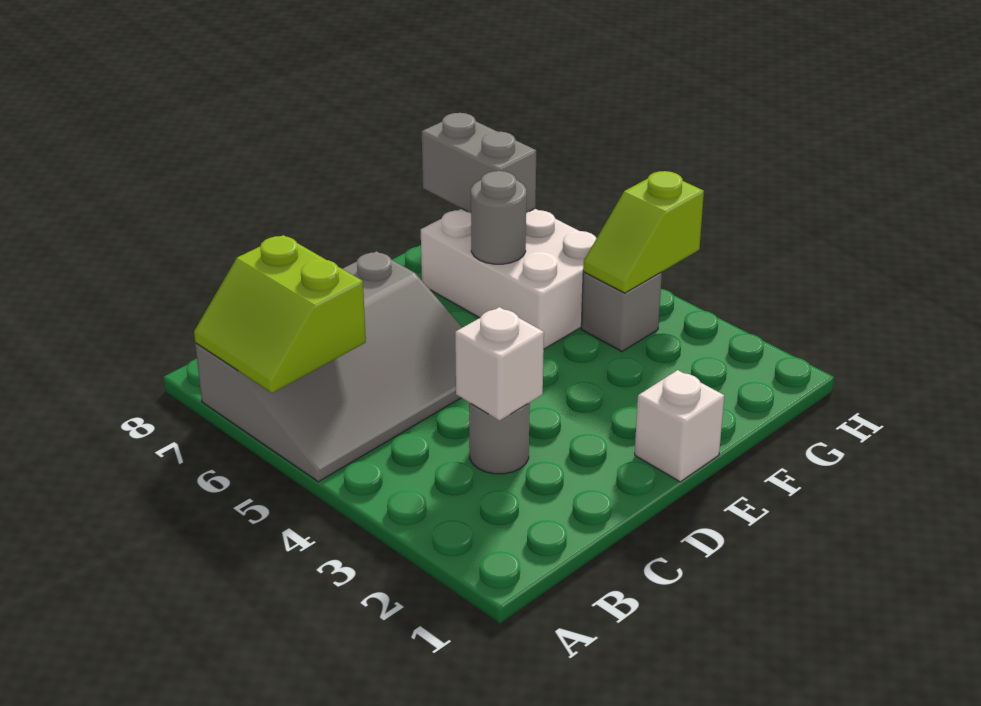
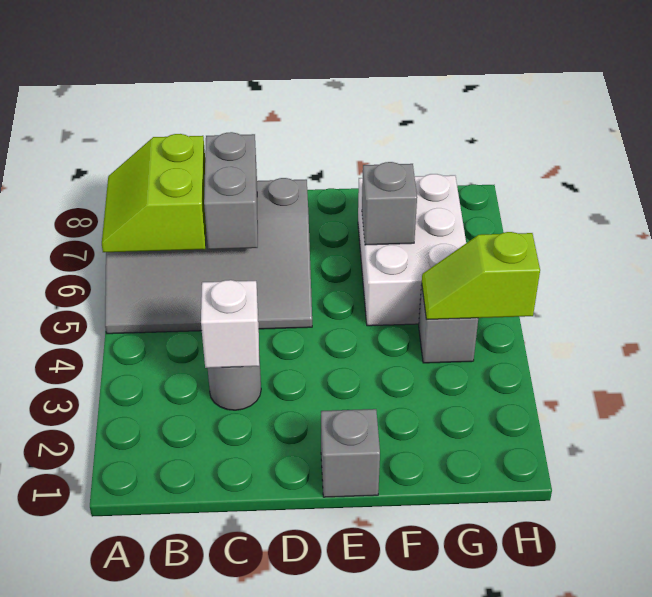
white brick E1 level 1 -> grey brick E1 level 1
grey round brick F6 level 2 -> grey brick F6 level 2
grey brick G7:G8 level 2 -> grey brick C6:C7 level 2

